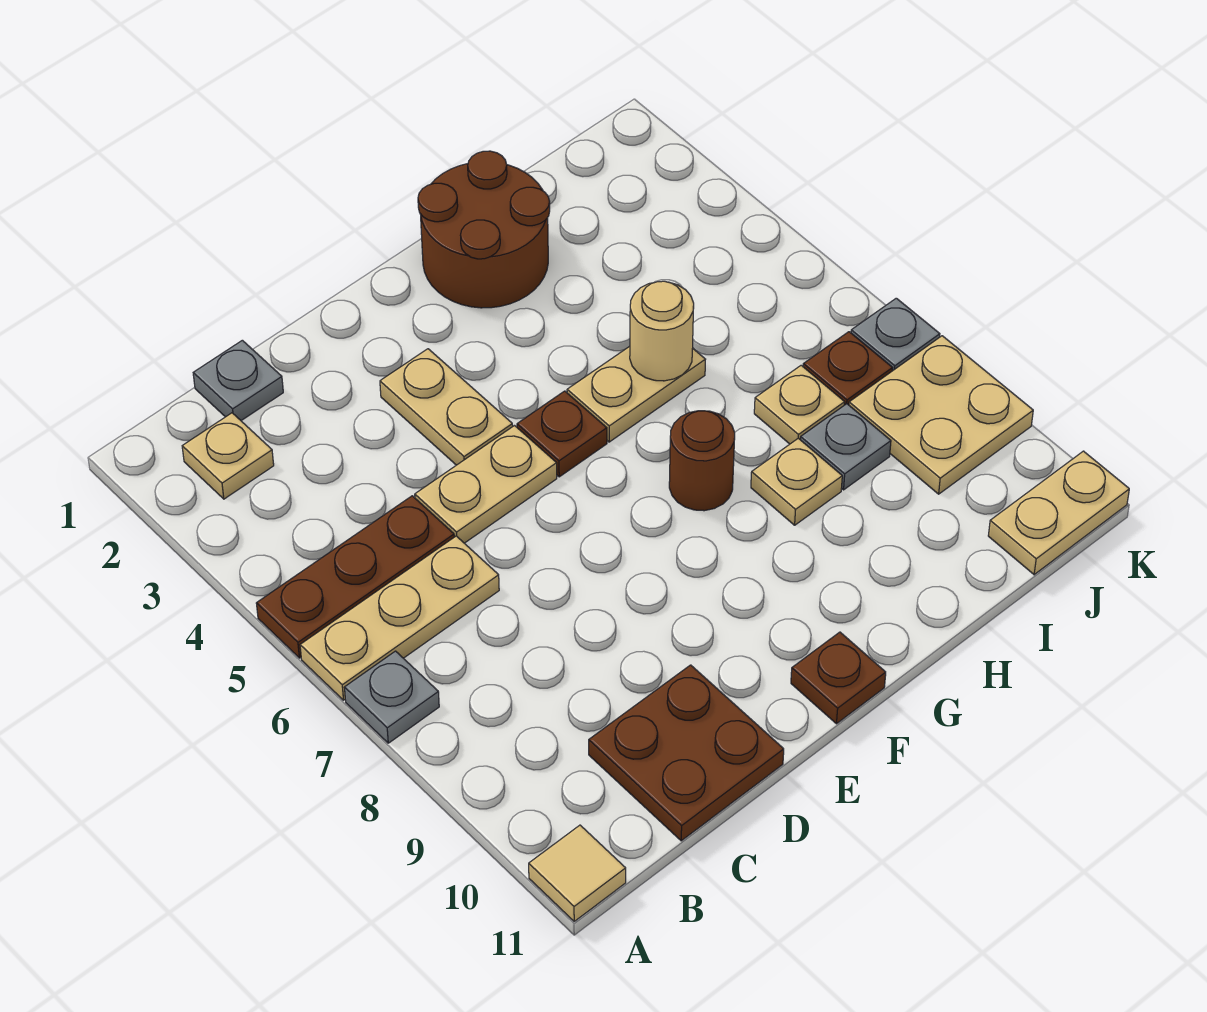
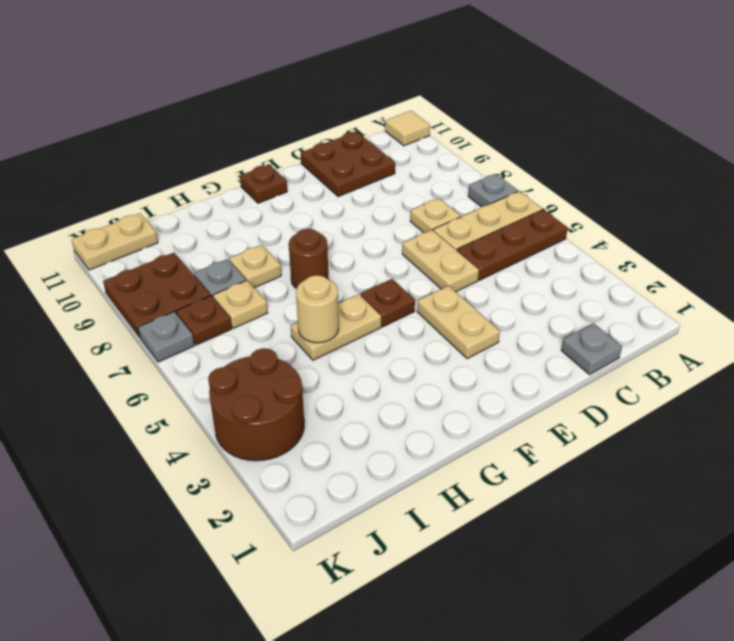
tan plate B2 level 1 -> tan plate C7 level 1
tan plate D5:E5 level 1 -> tan plate D5:D6 level 1
brown round brick G1:H2 level 1 -> brown round brick J3:K4 level 1
tan plate J8:K9 level 1 -> brown plate J8:K9 level 1

